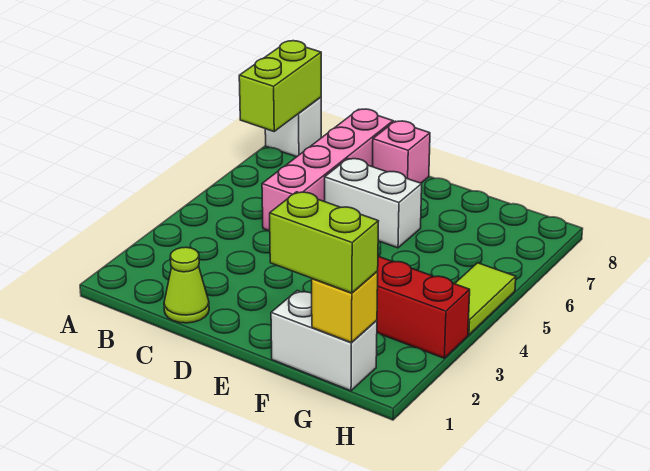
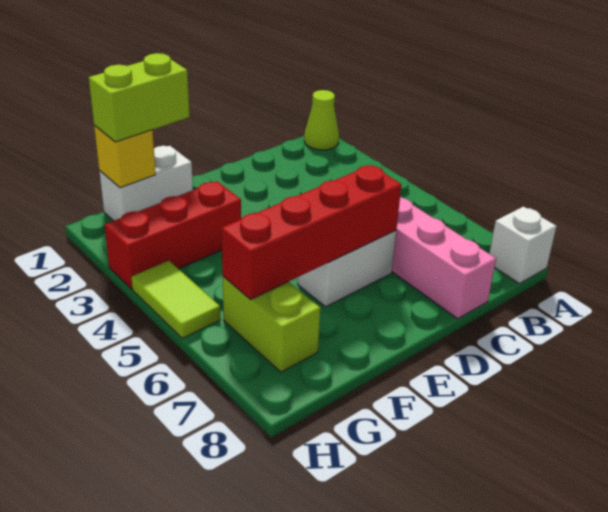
lime brick A7:A8 level 2 -> lime brick G6:G7 level 1
lime cone C1 level 1 -> lime cone A1 level 1
none -> red brick D6:G6 level 2
pink brick D8 level 1 -> none

